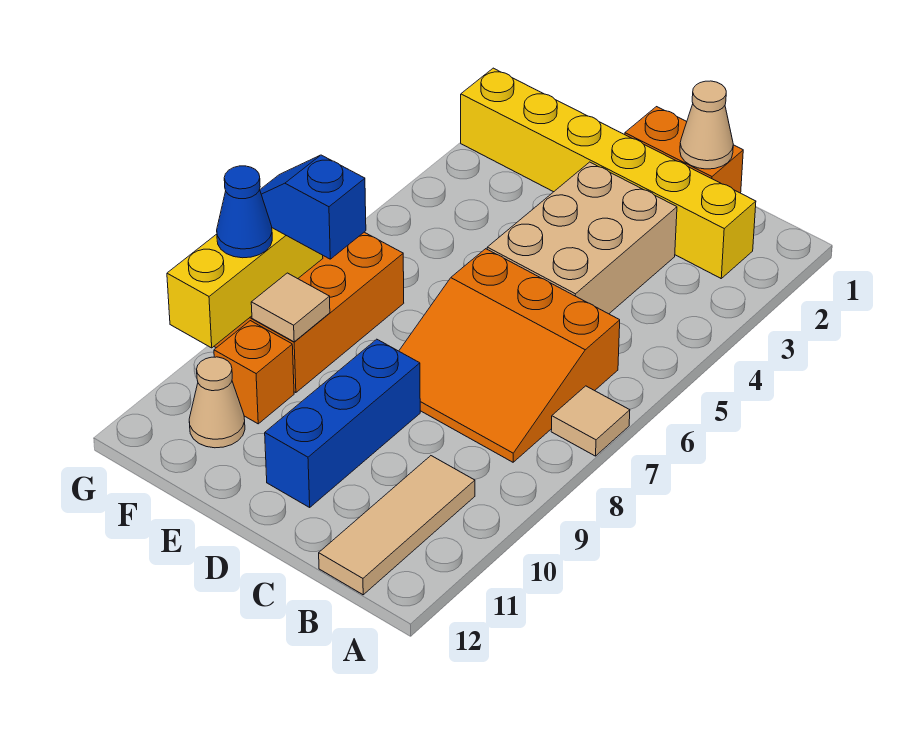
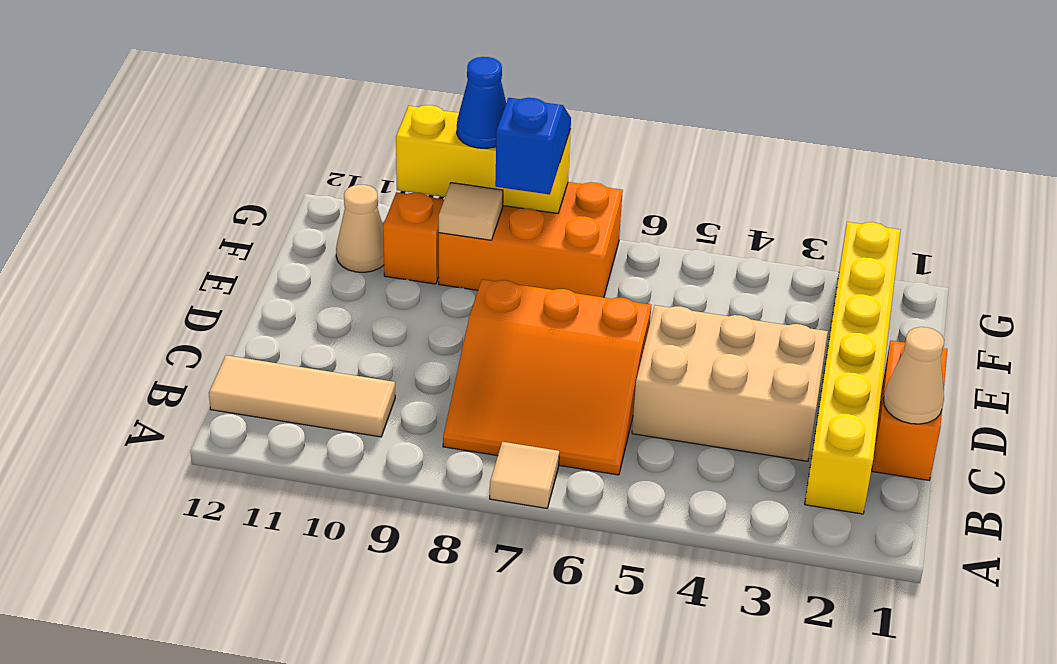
orange slope B6:D8 level 1 top 6 -> orange slope B6:D8 level 1 top D
blue brick D9:D11 level 1 -> none

